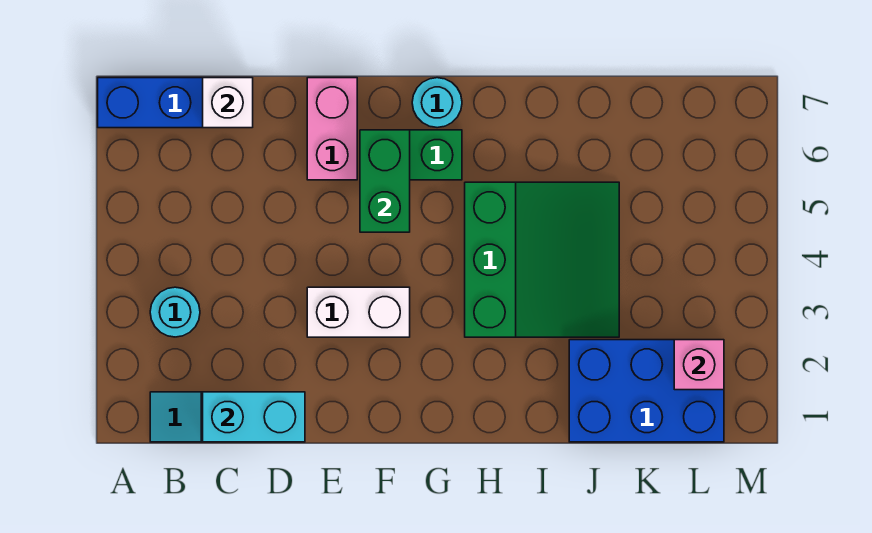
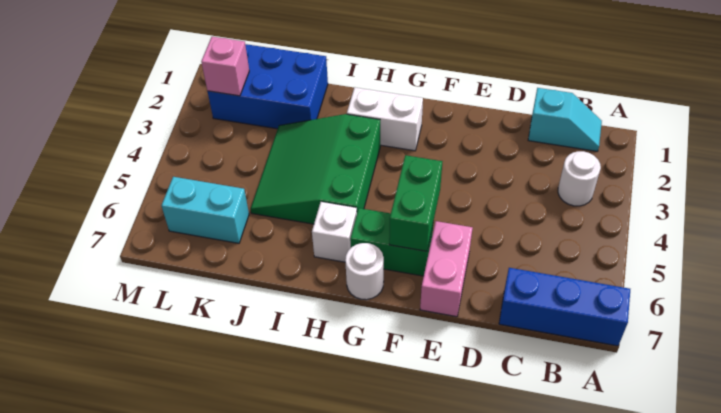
cyan round brick B3 level 1 -> white round brick B3 level 1
cyan brick C1:D1 level 2 -> cyan brick K6:L6 level 1
white brick C7 level 2 -> white brick H6 level 1
white brick E3:F3 level 1 -> white brick G2:H2 level 1
cyan round brick G7 level 1 -> white round brick G7 level 1

